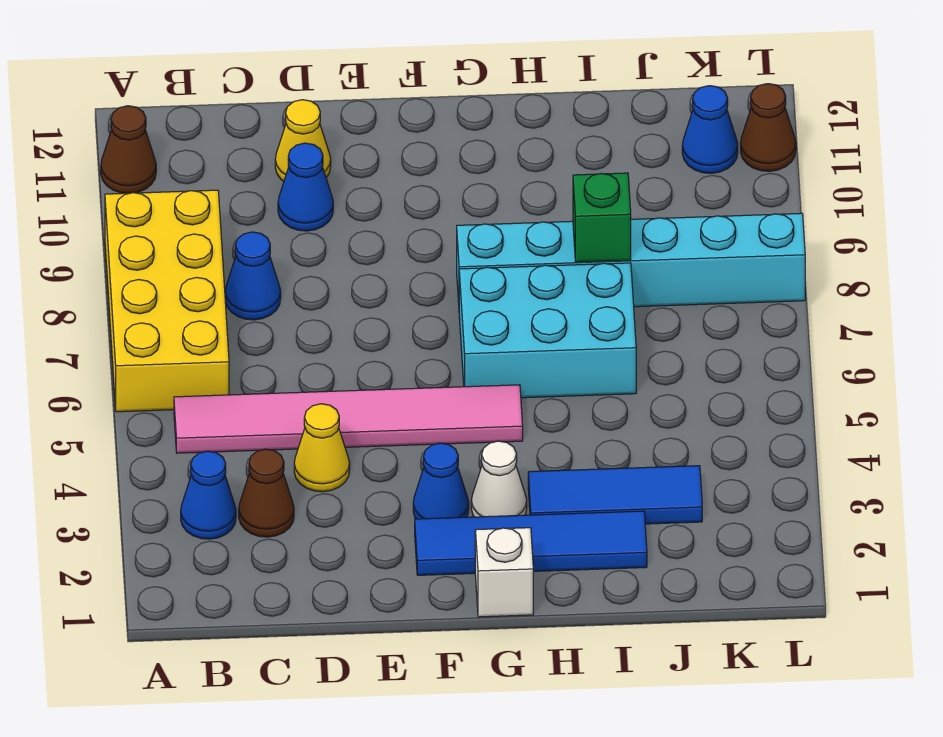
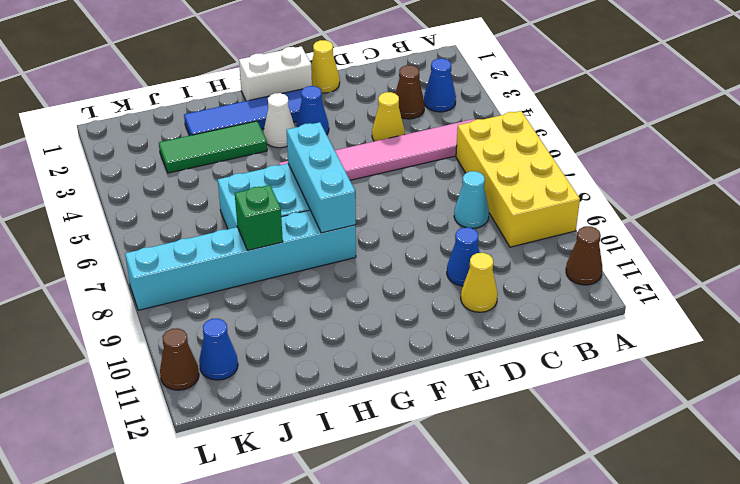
blue cone C8 level 1 -> cyan cone C8 level 1
none -> yellow cone E1 level 1
white brick G1 level 1 -> white brick F1:G1 level 1
none -> cyan brick G6:G8 level 2
blue tile H3:J3 level 1 -> green tile H3:J3 level 1

